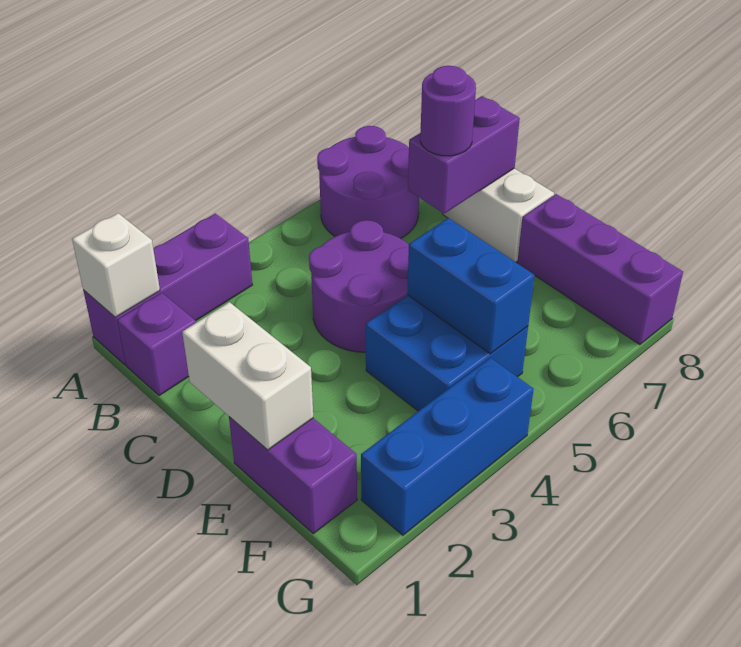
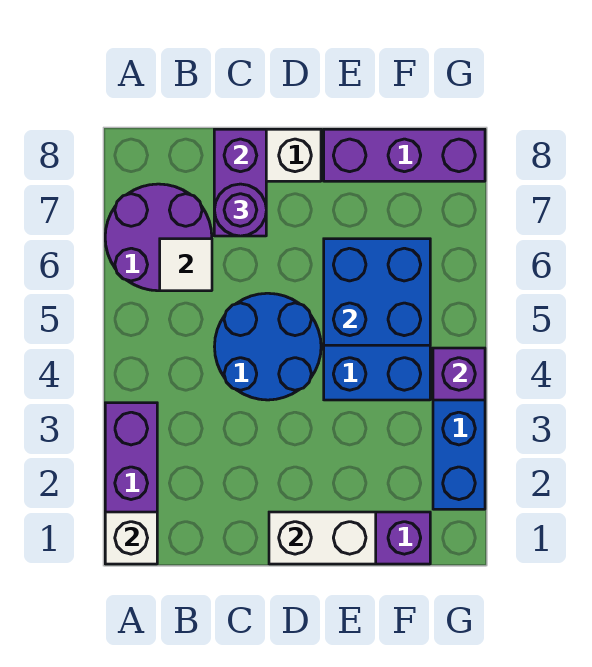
purple brick B1 level 1 -> purple brick G4 level 2
none -> white tile B6 level 2
purple round brick C4:D5 level 1 -> blue round brick C4:D5 level 1
blue brick E5:F5 level 2 -> blue brick E5:F6 level 2

